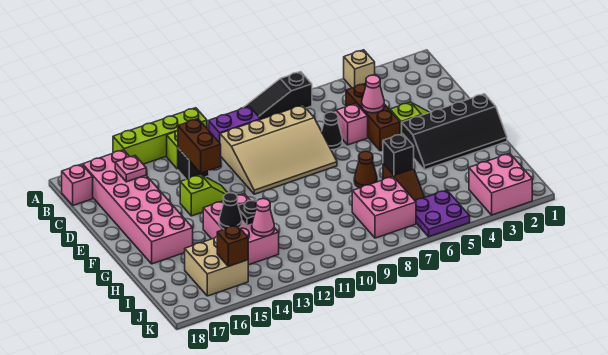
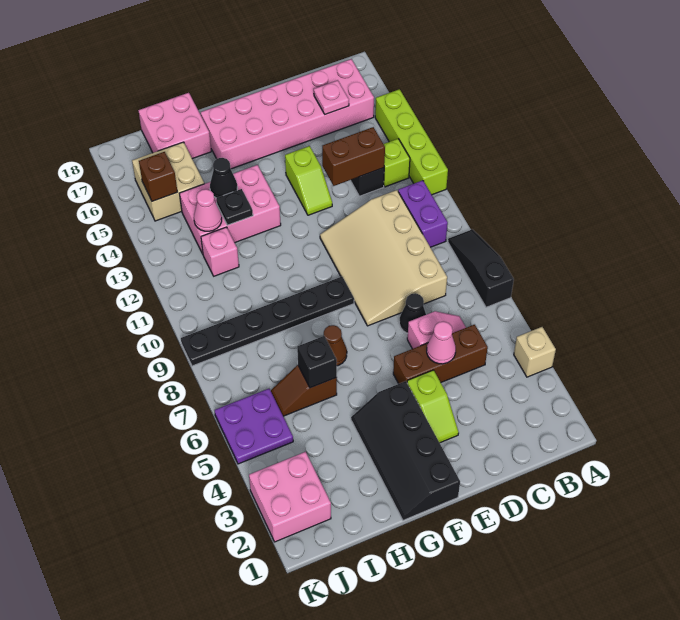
pink brick B18 level 1 -> pink brick I12 level 1
none -> black plate F9:K9 level 1
pink brick I7:J8 level 1 -> pink brick H17:I18 level 1

